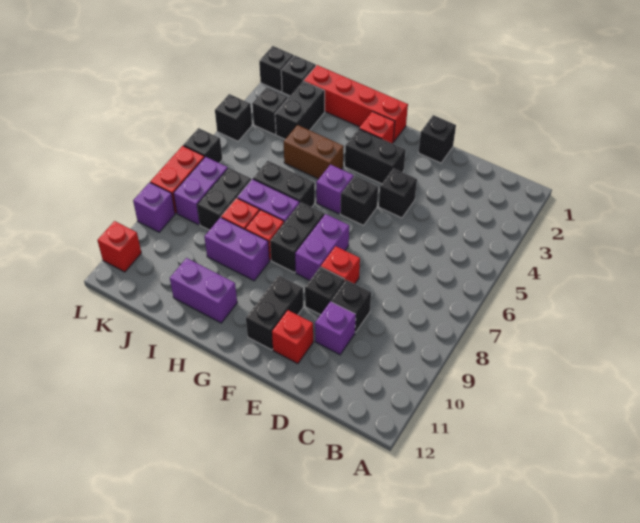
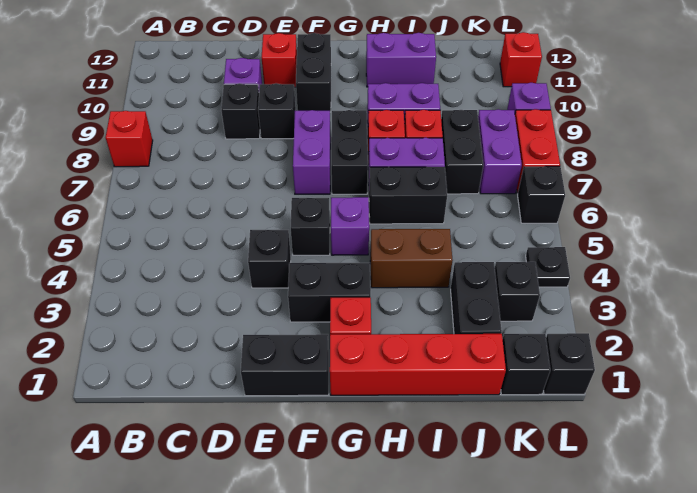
black brick E1 level 1 -> black brick E1:F1 level 1
red brick E8 level 1 -> red brick A8 level 1
black brick L4 level 1 -> black plate L4 level 1

